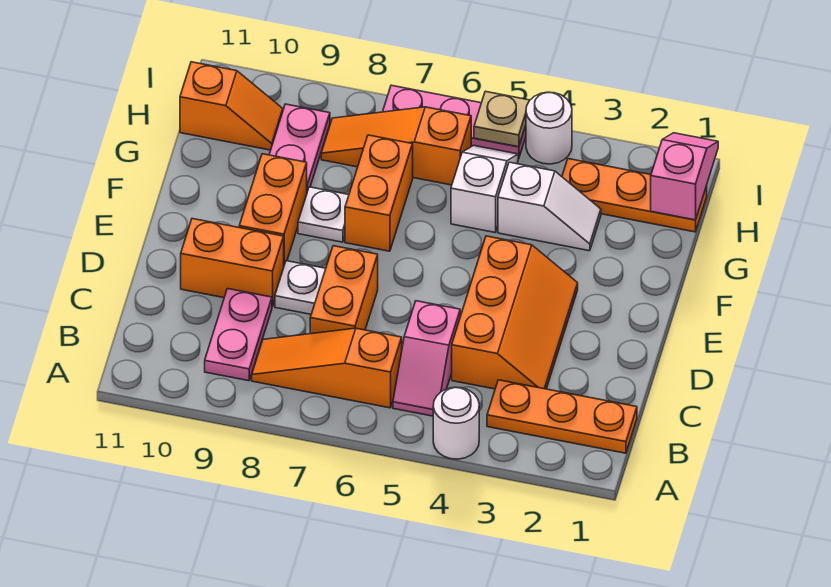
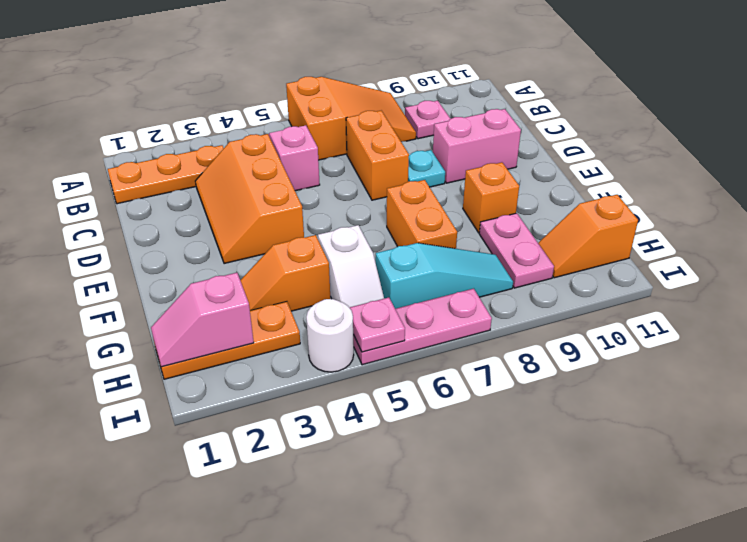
white round brick A4 level 1 -> none
orange slope B6:B8 level 1 top 6 -> orange slope A6:B8 level 1 top 6
pink plate B9:C9 level 1 -> pink plate B9 level 1
white plate D8 level 1 -> cyan plate D8 level 1
orange brick D9:D10 level 1 -> pink brick D9:D10 level 1
orange brick E9:F9 level 1 -> orange brick F9 level 1
white plate F8 level 1 -> none
white slope G3:G4 level 1 top 4 -> orange slope G3:G4 level 1 top 4
pink slope H1:I1 level 2 top H -> pink slope H1:H2 level 2 top 2
orange slope H6:H8 level 1 top 6 -> cyan slope H6:H8 level 1 top 6
tan plate I5 level 2 -> pink plate I5 level 2

